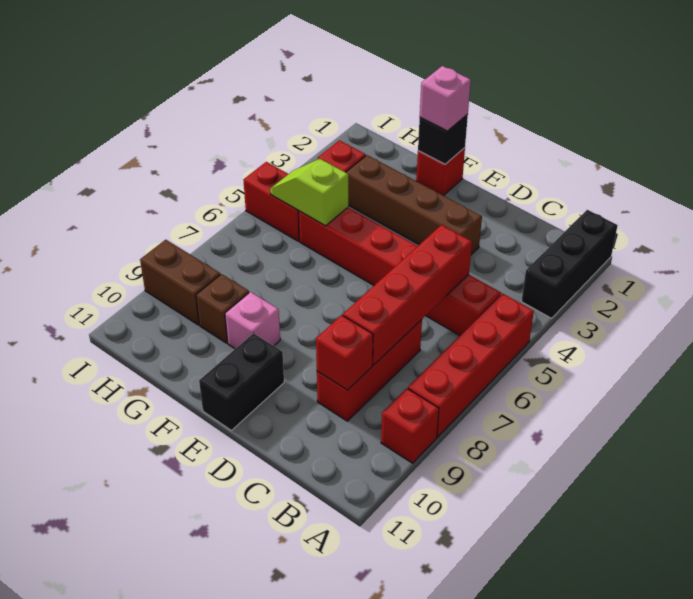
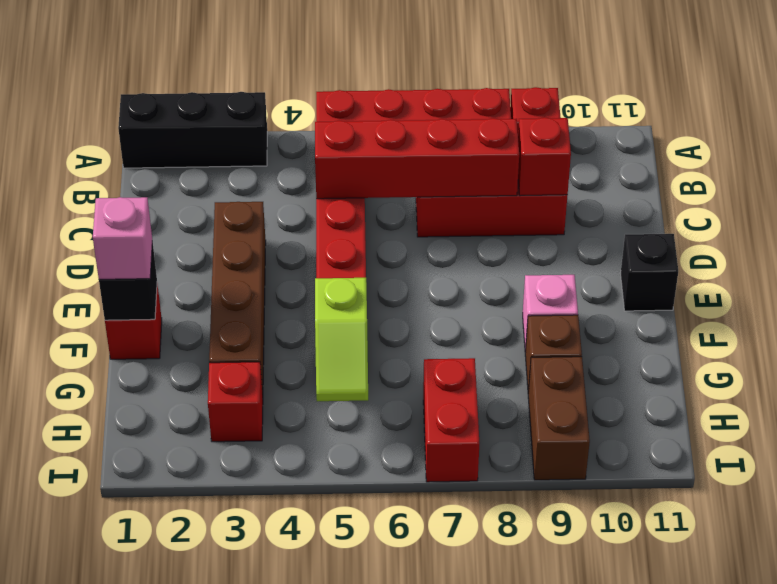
black brick E10:E11 level 1 -> black brick E11 level 1
red brick H5:I5 level 1 -> red brick H7:I7 level 1

